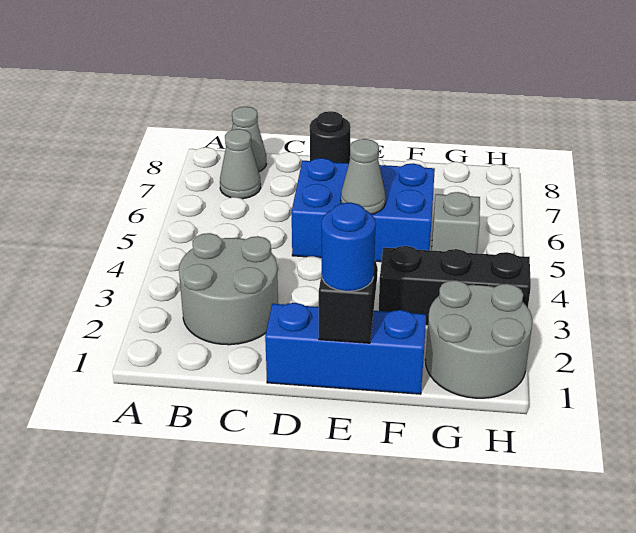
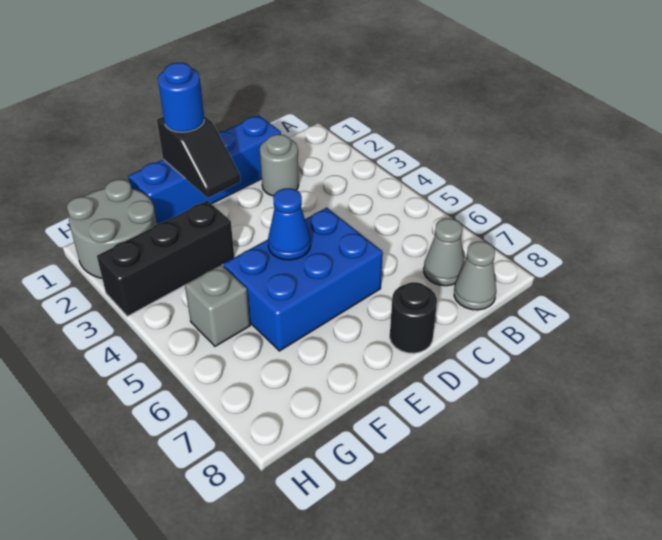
grey round brick B2:C3 level 1 -> grey round brick C2 level 1
blue brick D1:F1 level 1 -> blue brick C1:F1 level 1
grey cone E5 level 2 -> blue cone E5 level 2

